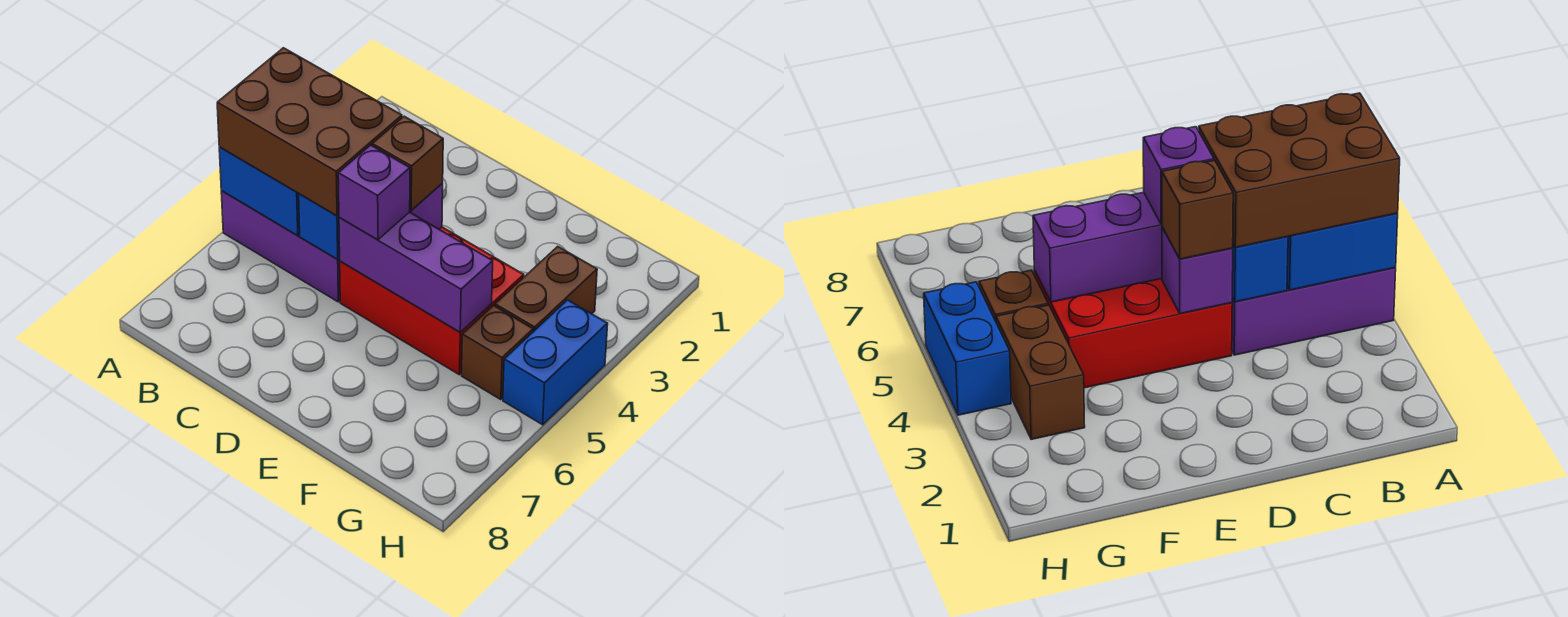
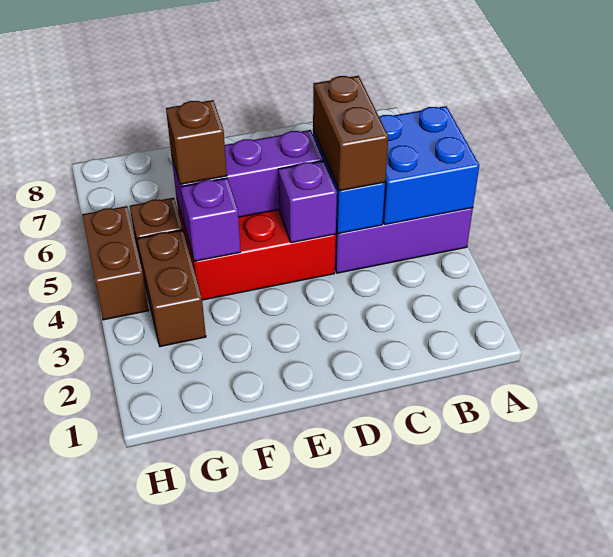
brown brick A4:C5 level 3 -> brown brick C4:C5 level 3
brown brick D4 level 3 -> brown brick F5 level 3
purple brick D5 level 3 -> purple brick F4 level 2
blue brick H4:H5 level 1 -> brown brick H4:H5 level 1

